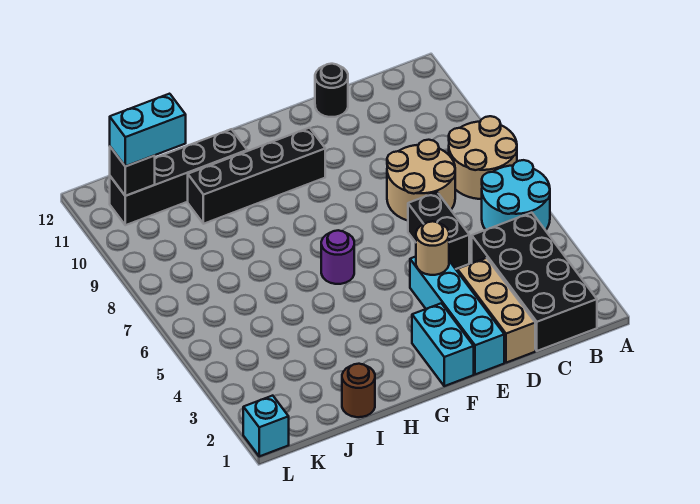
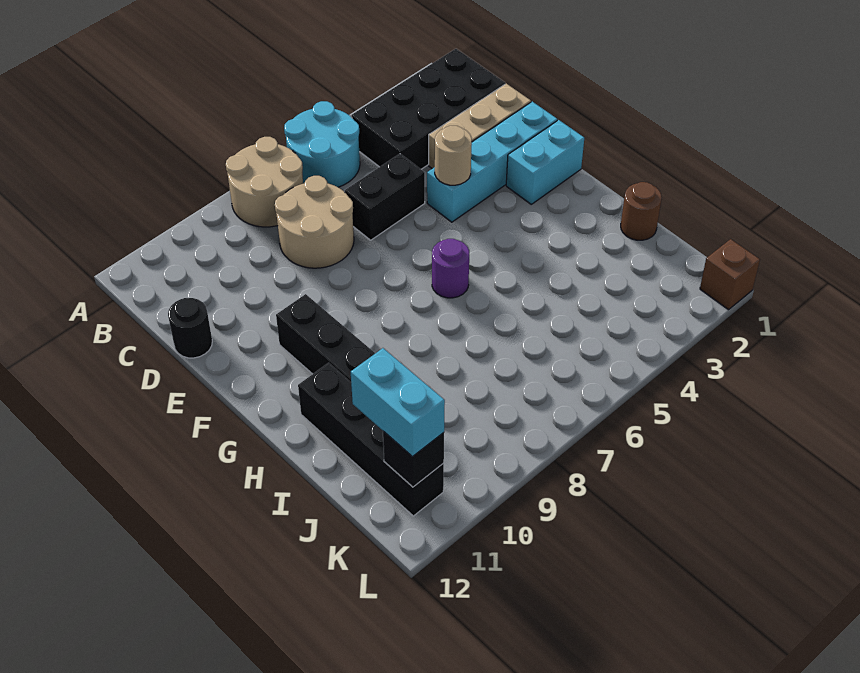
cyan brick L1 level 1 -> brown brick L1 level 1

